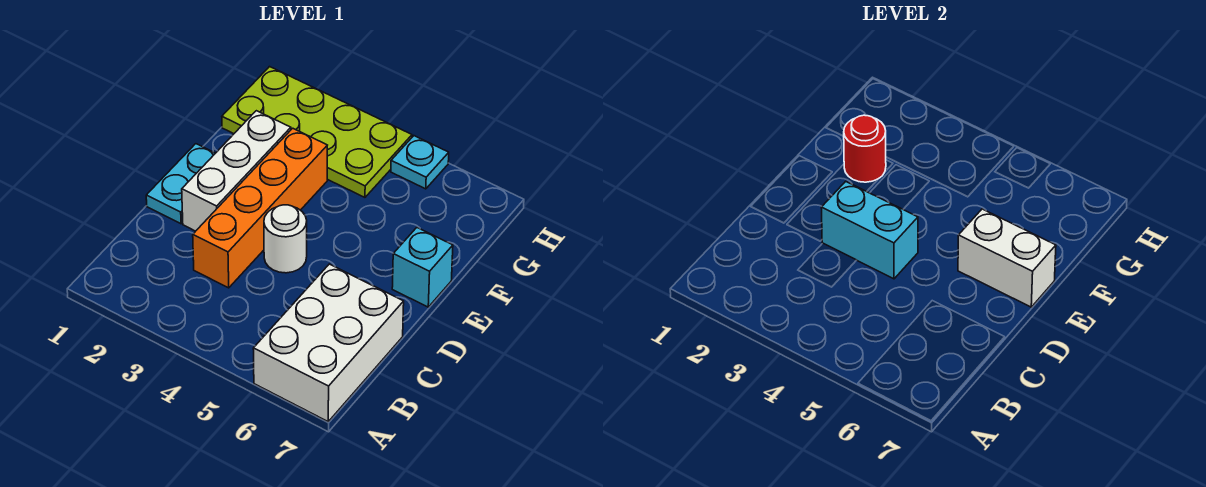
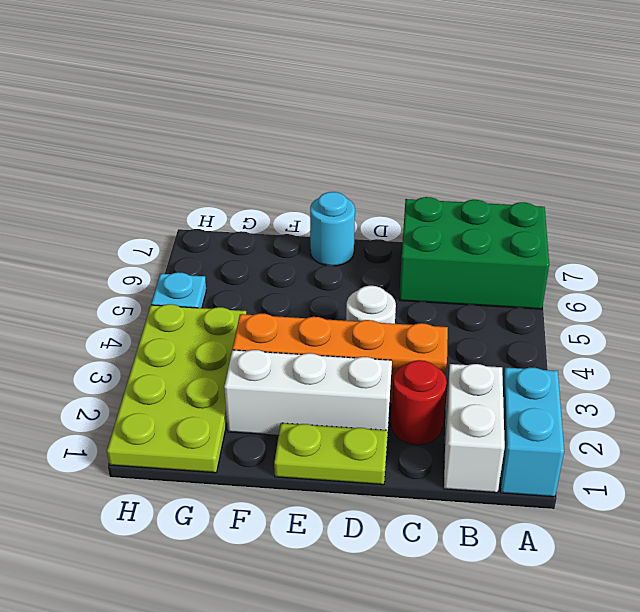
white brick A6:C7 level 1 -> green brick A6:C7 level 1
cyan plate D1:E1 level 1 -> lime plate D1:E1 level 1
cyan brick D3:D4 level 2 -> cyan brick A1:A2 level 1
white brick E6:E7 level 2 -> white brick B1:B2 level 1
cyan brick E7 level 1 -> cyan round brick E7 level 1
red round brick F2 level 2 -> red round brick C2 level 1

